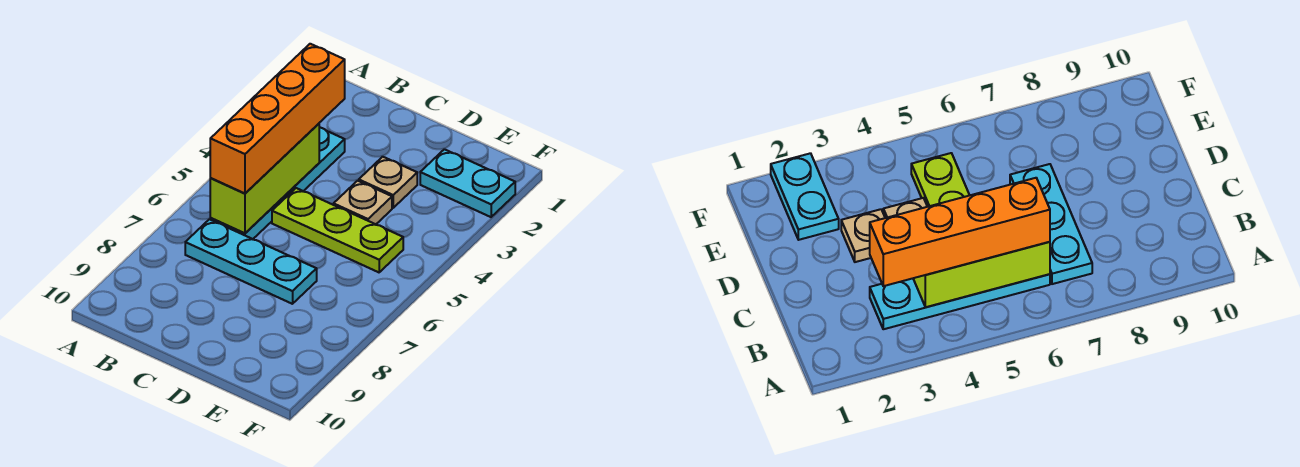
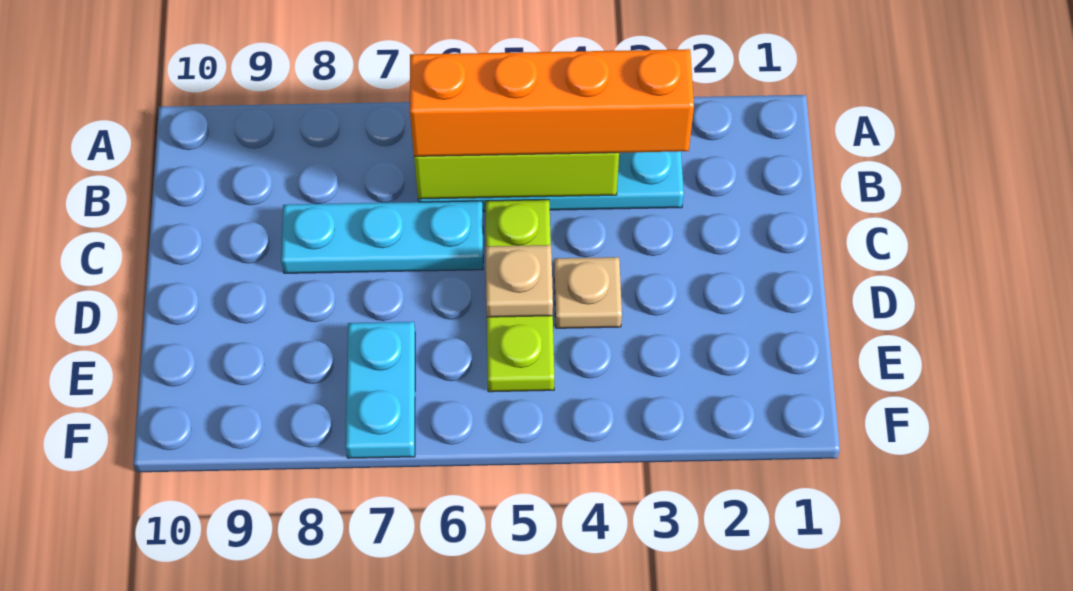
cyan plate B7:D7 level 1 -> cyan plate C6:C8 level 1
tan plate D3 level 1 -> tan plate D5 level 2
cyan plate E2:F2 level 1 -> cyan plate E7:F7 level 1

